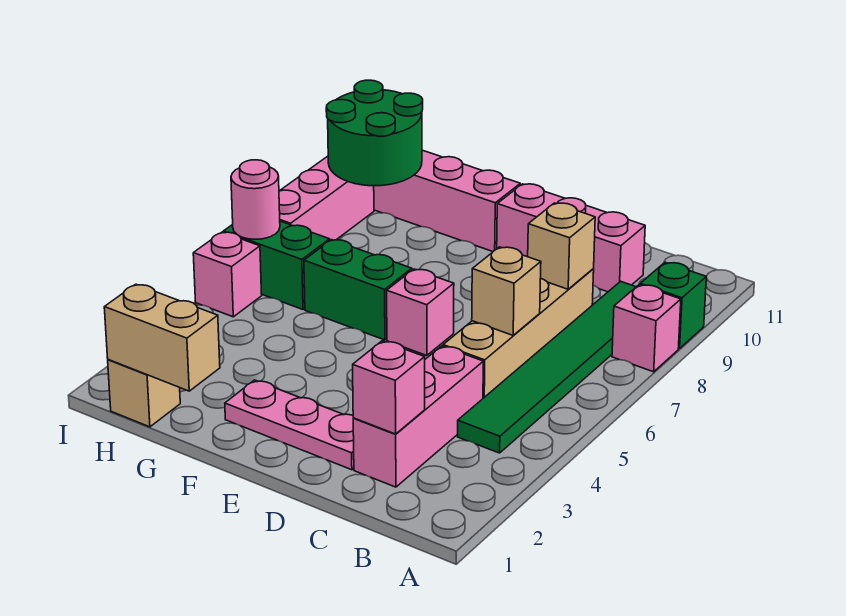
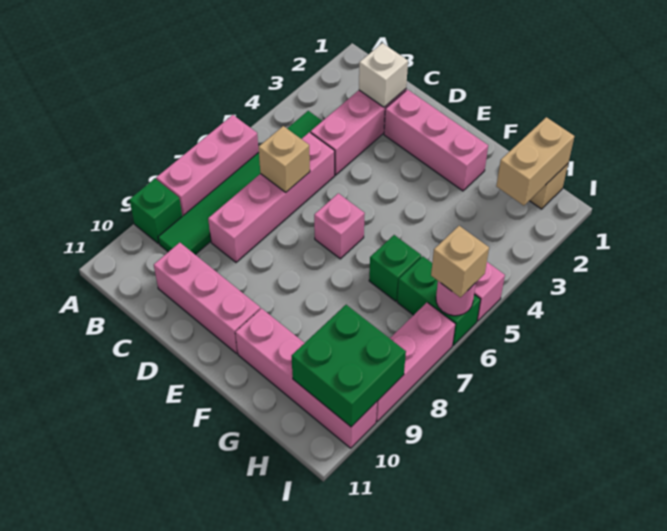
pink brick A8 level 1 -> pink brick A6:A8 level 1
pink brick C2 level 2 -> white brick C2 level 2
tan brick C5:C8 level 1 -> pink brick C5:C8 level 1
tan brick C8 level 2 -> tan brick I6 level 3
pink plate D2:F2 level 1 -> pink brick D2:F2 level 1
green brick F6:G6 level 1 -> green brick G6 level 1
tan brick G1:H1 level 2 -> tan brick H1:H2 level 2
green round brick H9:I10 level 2 -> green brick H9:I10 level 2

